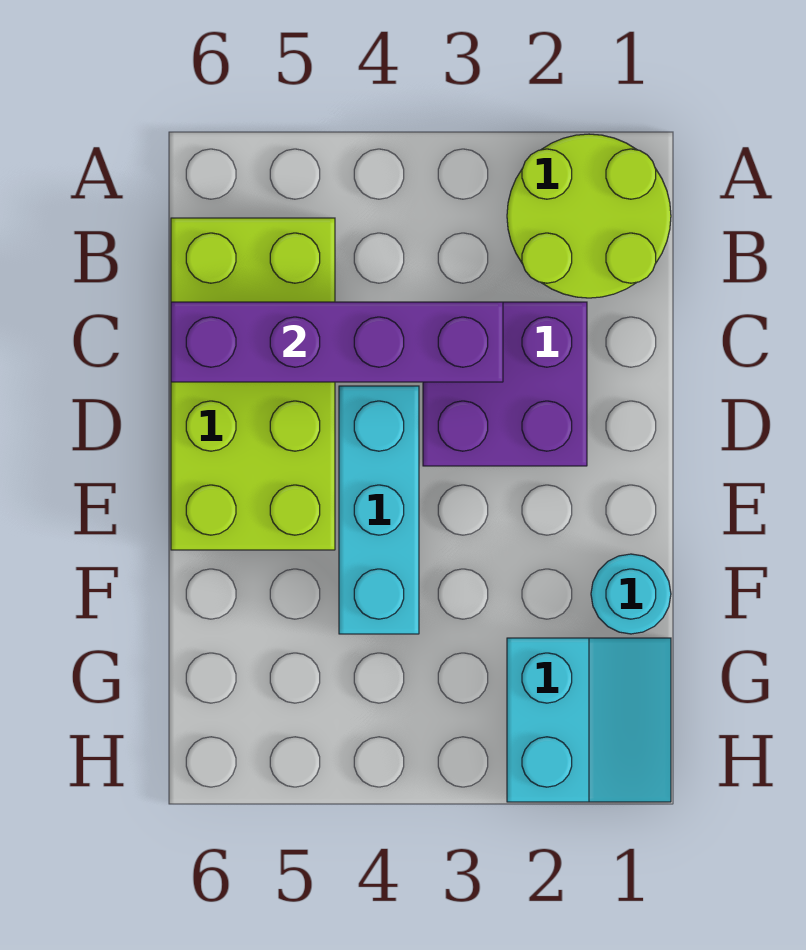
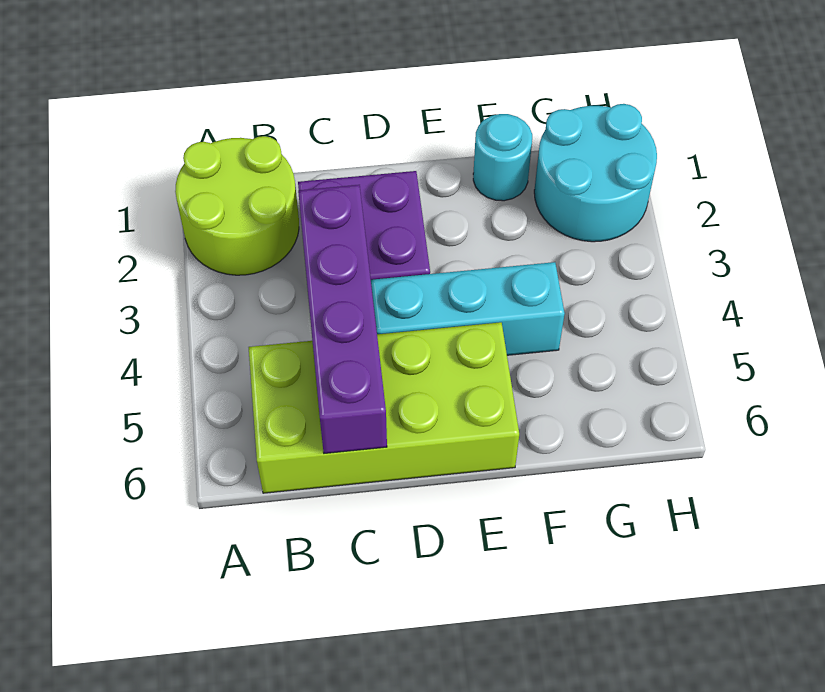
cyan slope G1:H2 level 1 top 2 -> cyan round brick G1:H2 level 1

